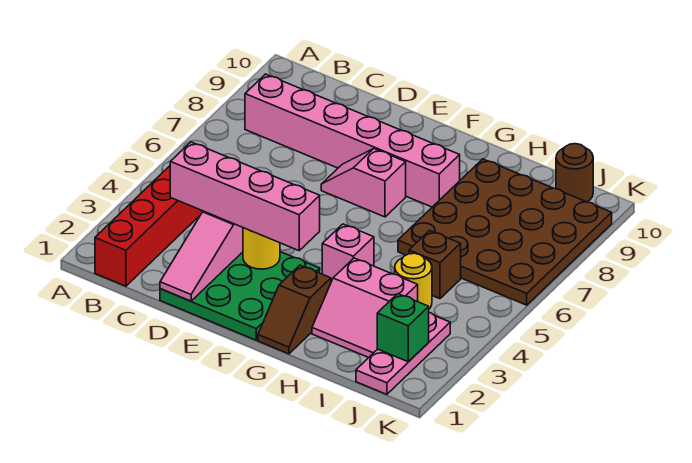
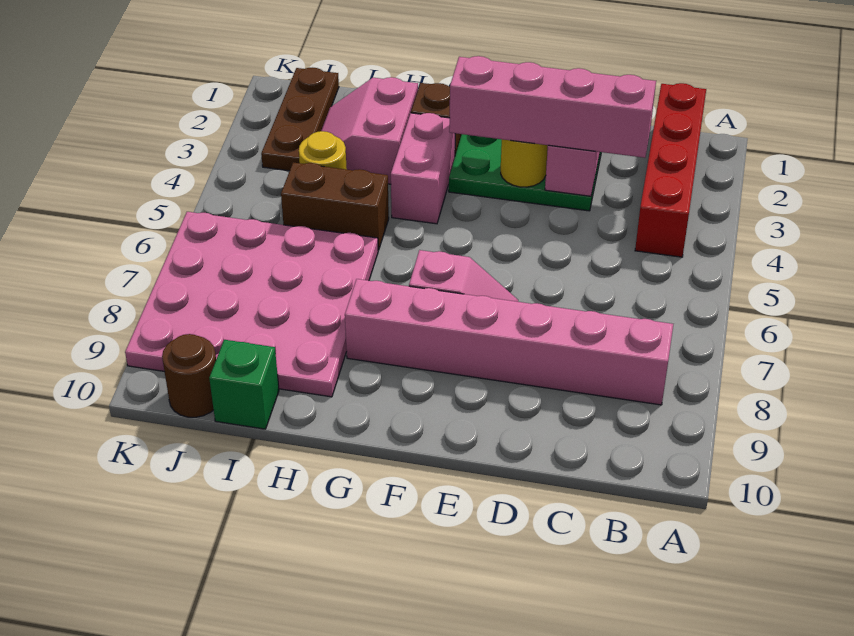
pink brick G4 level 1 -> pink brick G3:G4 level 1
pink slope H2:I3 level 1 top 3 -> pink slope H2:I3 level 1 top H
brown plate H6:K9 level 1 -> pink plate H6:K9 level 1
brown brick I5 level 1 -> brown brick H5:I5 level 1
pink plate J1:J3 level 1 -> brown plate J1:J3 level 1
green brick J2 level 2 -> green brick I10 level 1

